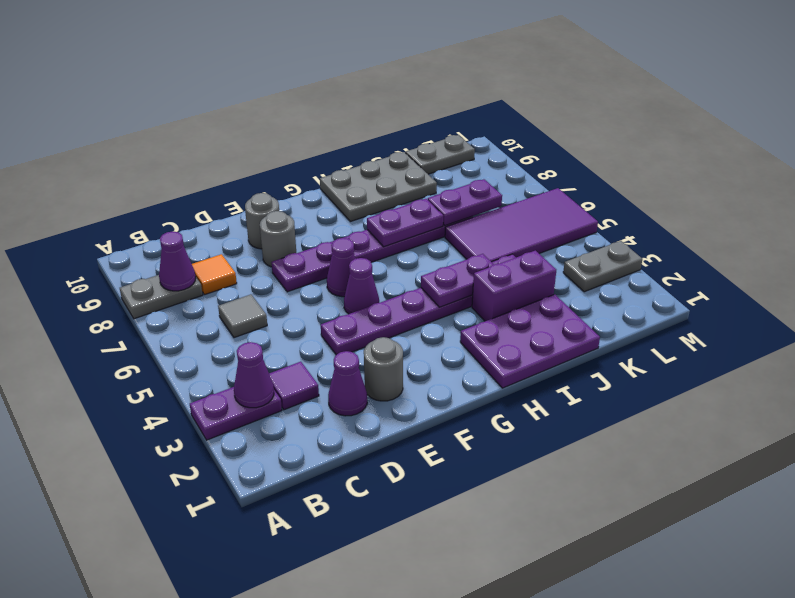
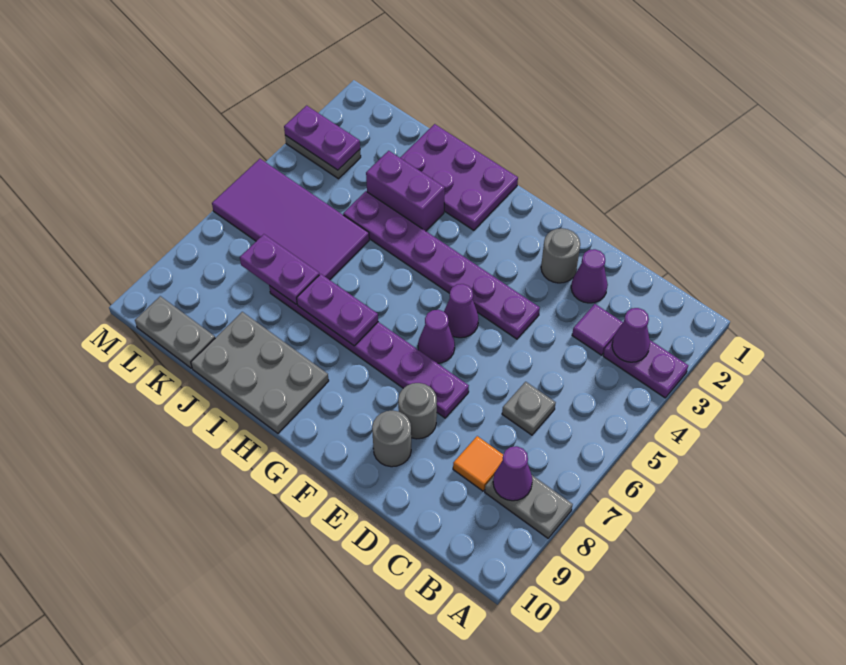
grey tile C6 level 1 -> grey plate C6 level 1
purple plate H4:I4 level 2 -> purple plate L3:M3 level 2

